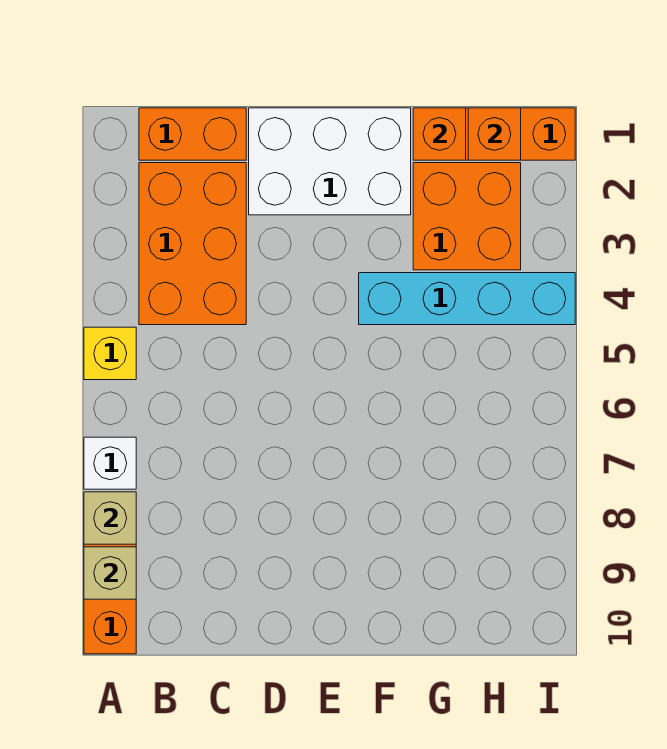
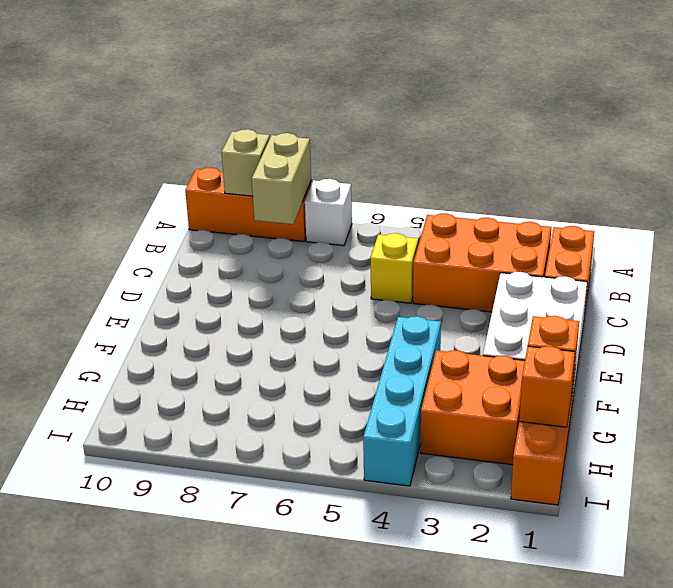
yellow brick A5 level 1 -> yellow brick C5 level 1
tan brick A8 level 2 -> tan brick A8:B8 level 2

